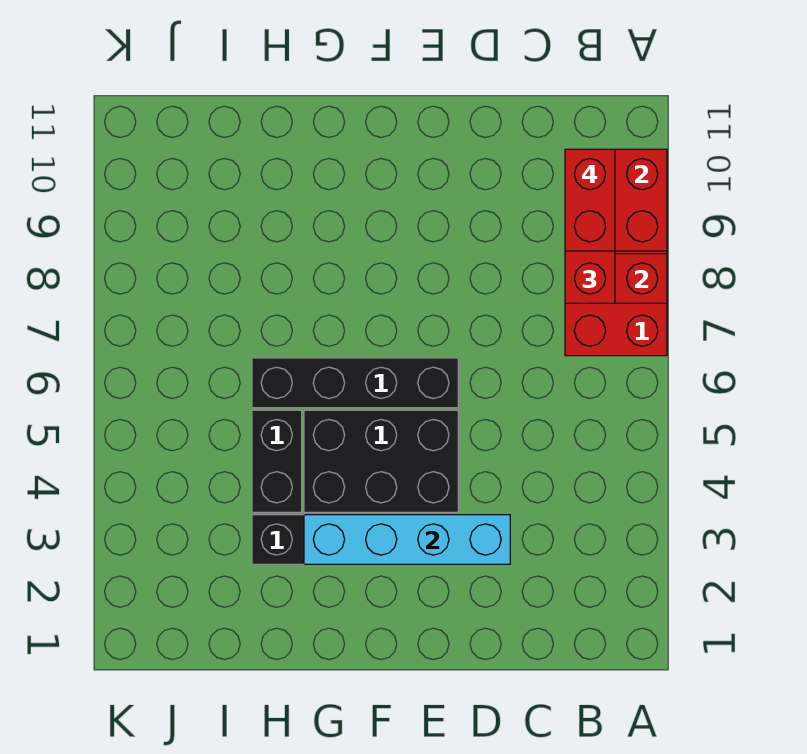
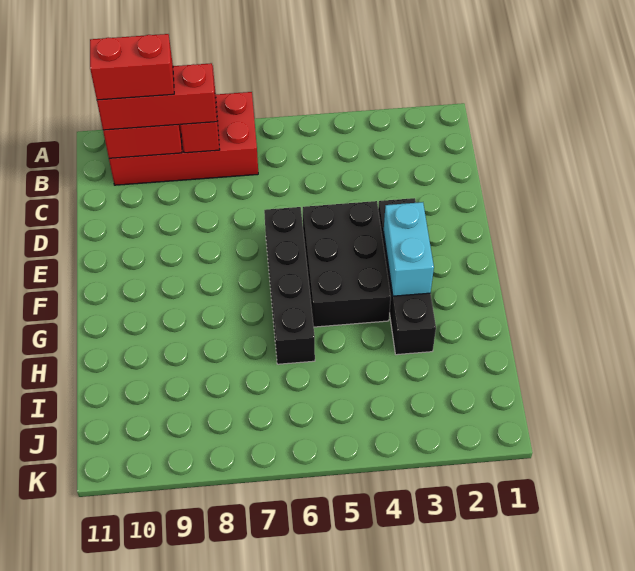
cyan brick D3:G3 level 2 -> cyan brick F3:G3 level 2
black brick H4:H5 level 1 -> none

